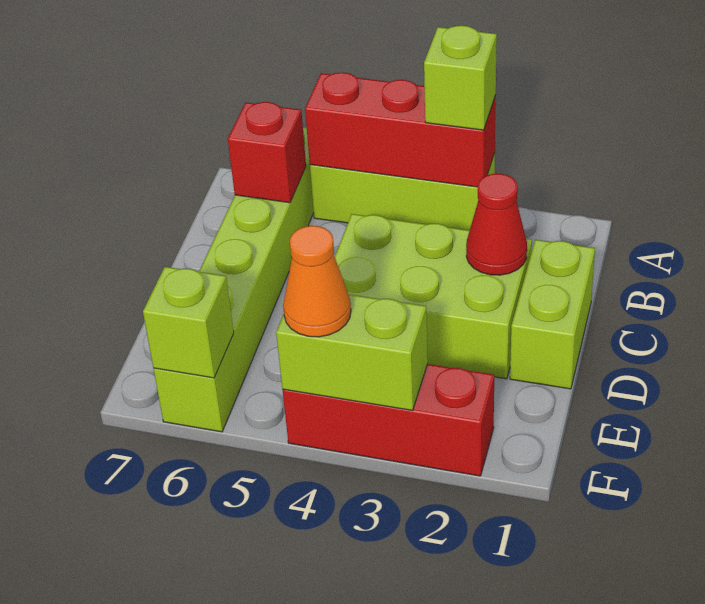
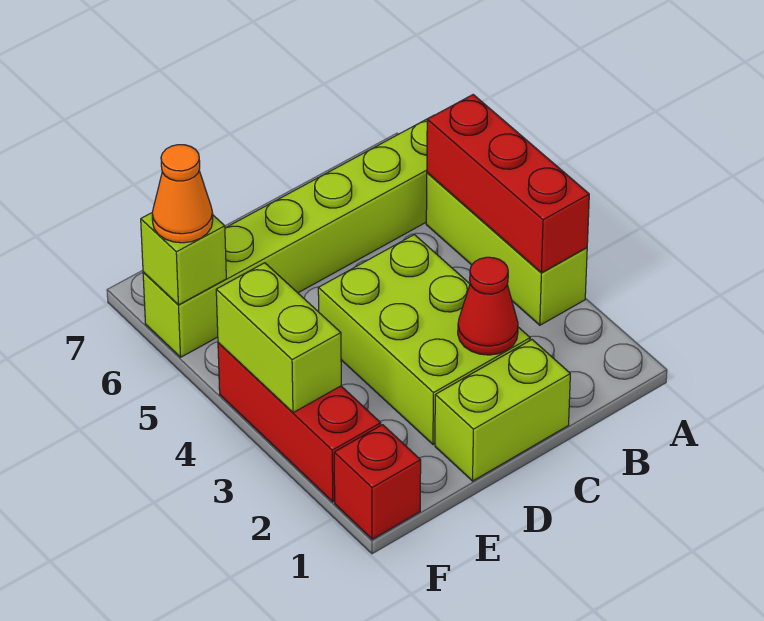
lime brick A3 level 3 -> none
red brick B6 level 2 -> red brick F1 level 1
orange cone F4 level 3 -> orange cone F6 level 3

